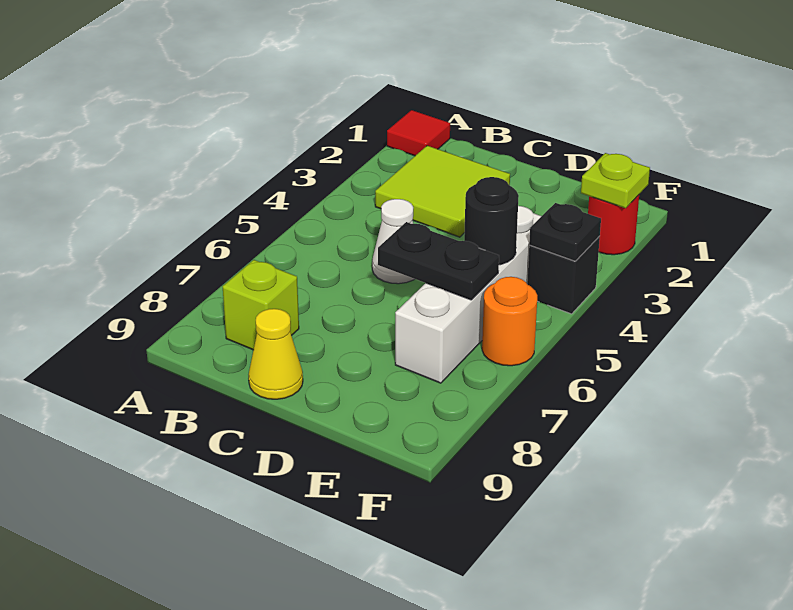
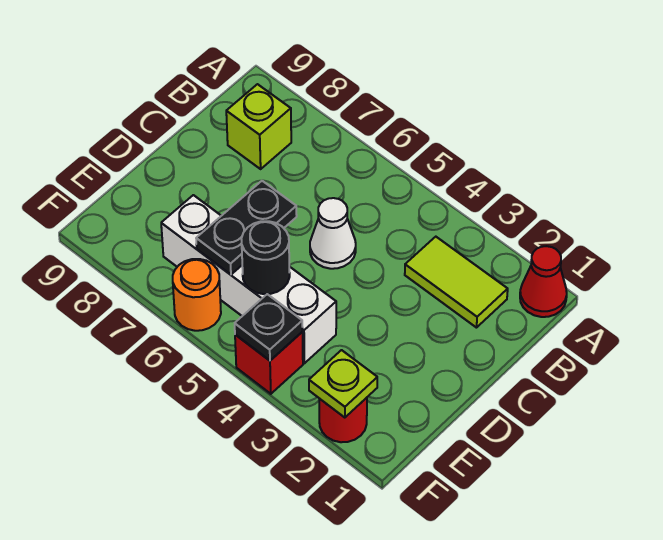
red tile A1 level 1 -> red cone A1 level 1
lime tile B2:C3 level 1 -> lime tile B2:B3 level 1
yellow cone C9 level 1 -> none
black brick F4 level 1 -> red brick F4 level 1

